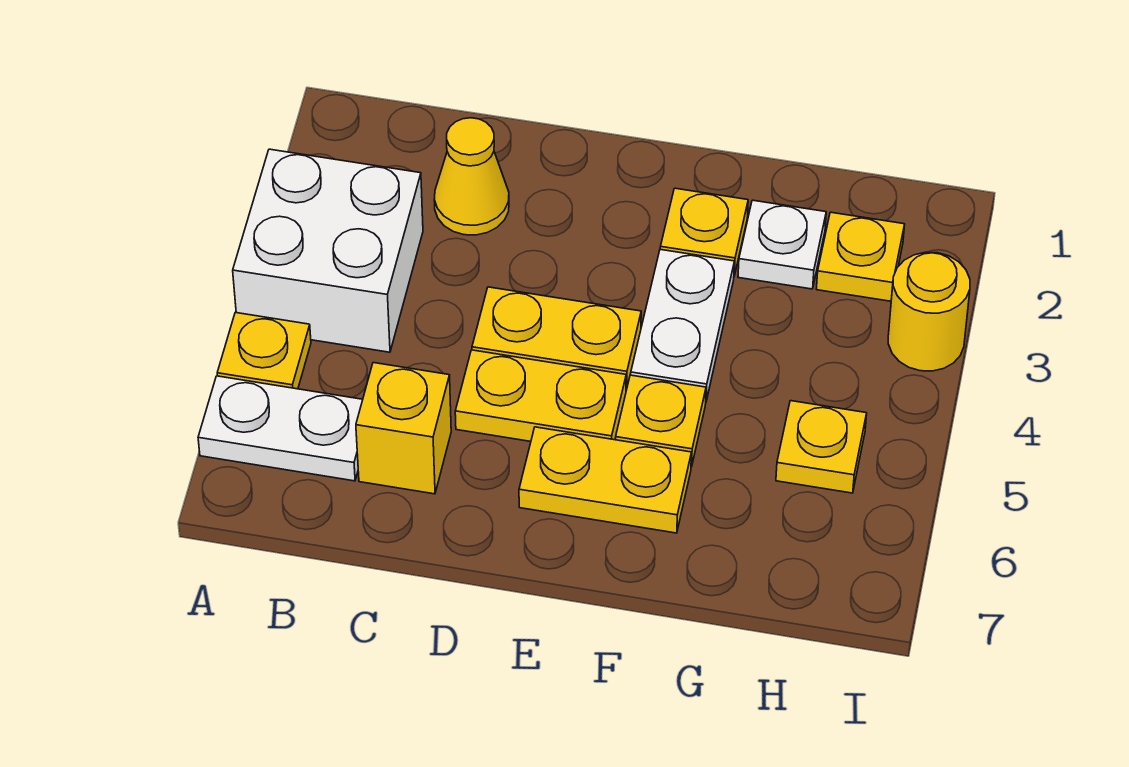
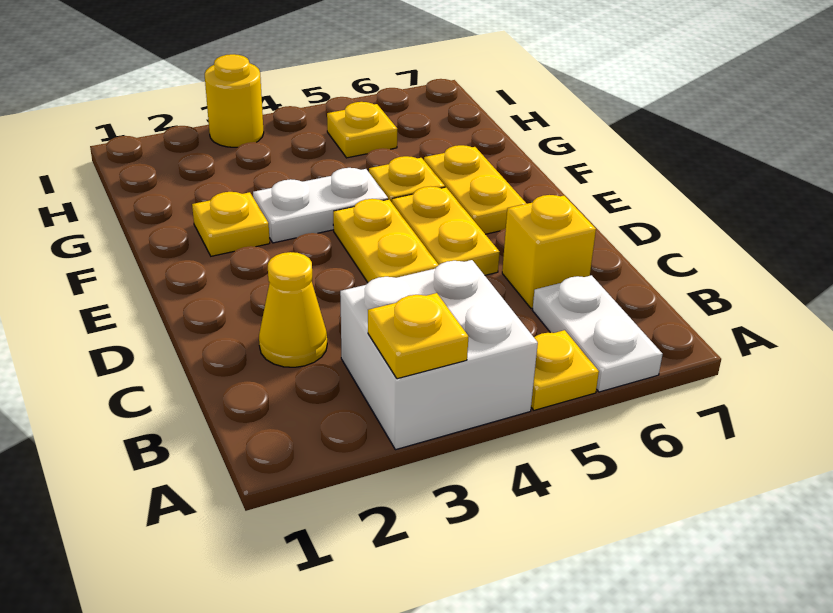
white plate G2 level 1 -> none
yellow plate H2 level 1 -> yellow plate A3 level 2

